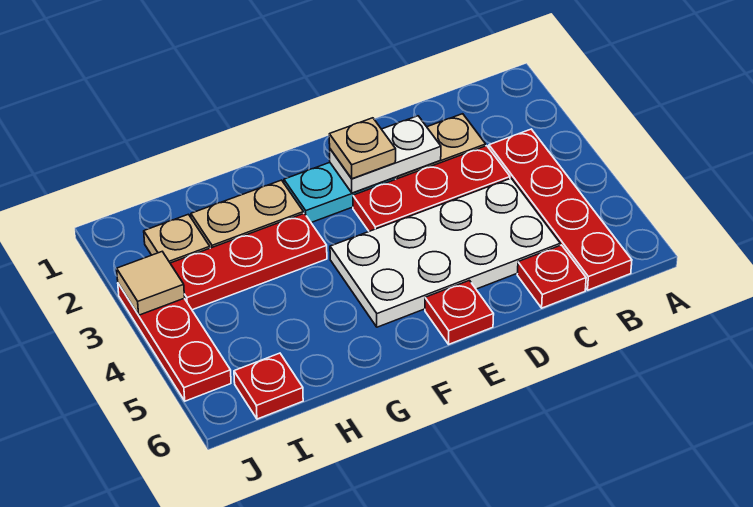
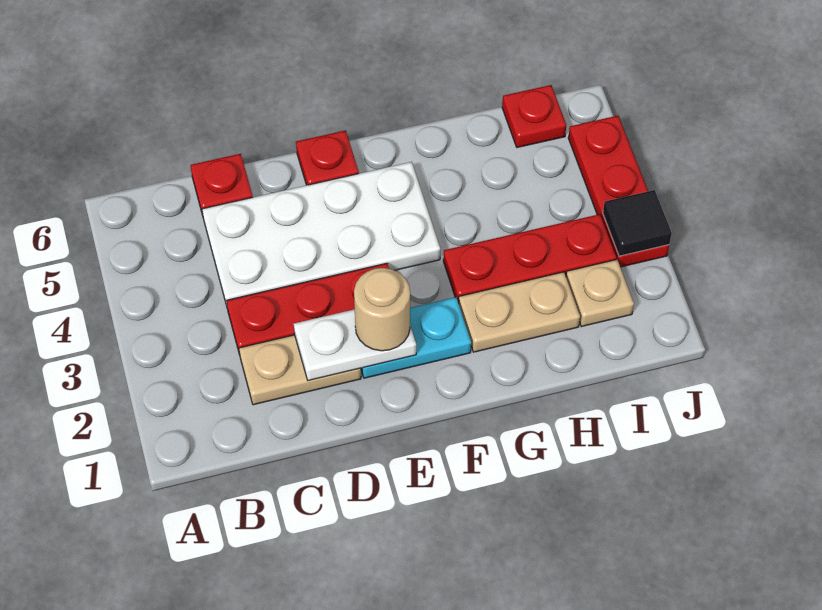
red plate B3:B6 level 1 -> none
tan plate E2 level 3 -> tan round brick E2 level 3
tan tile J3 level 2 -> black tile J3 level 2

